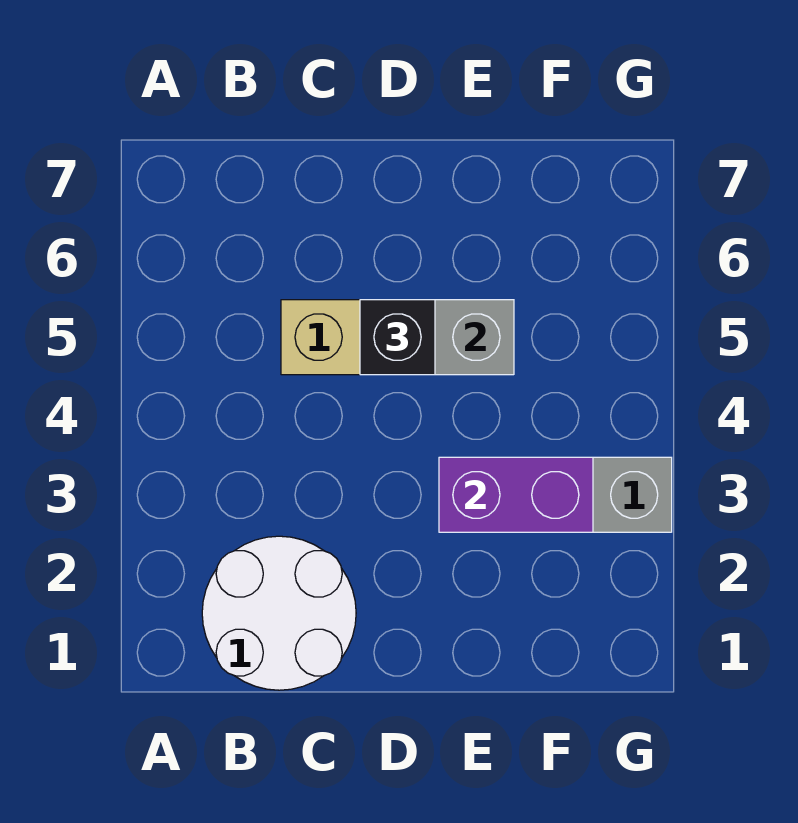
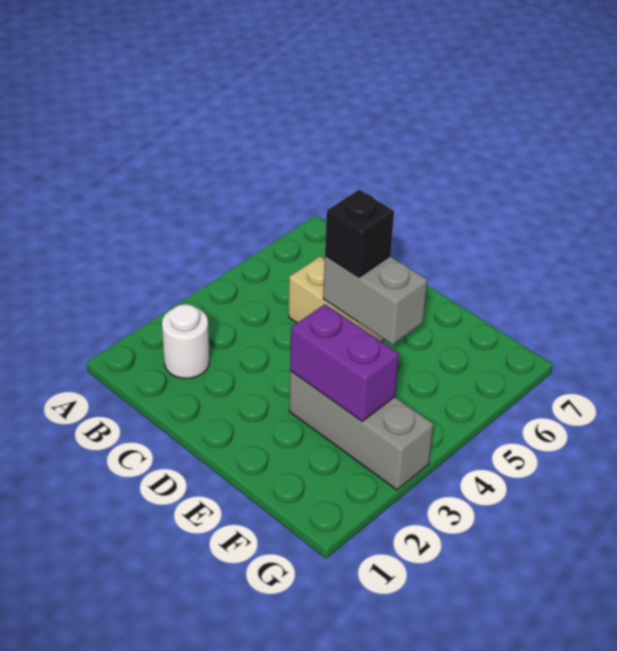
white round brick B1:C2 level 1 -> white round brick B2 level 1

